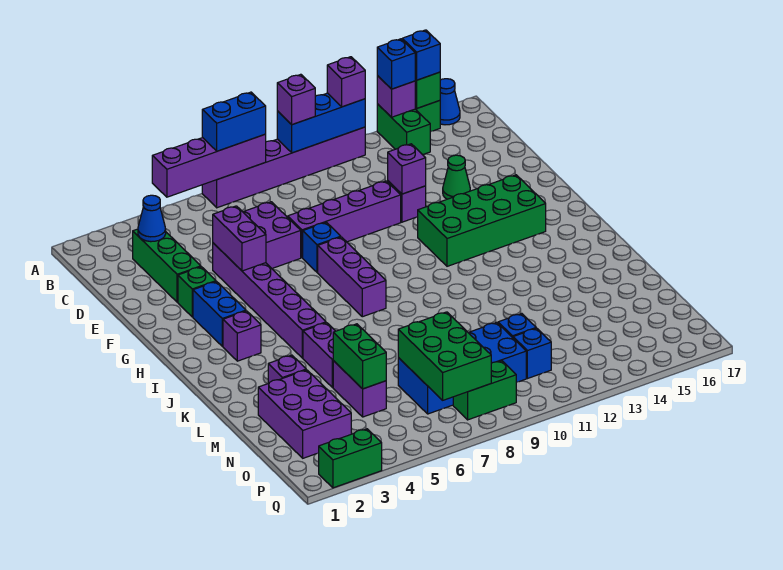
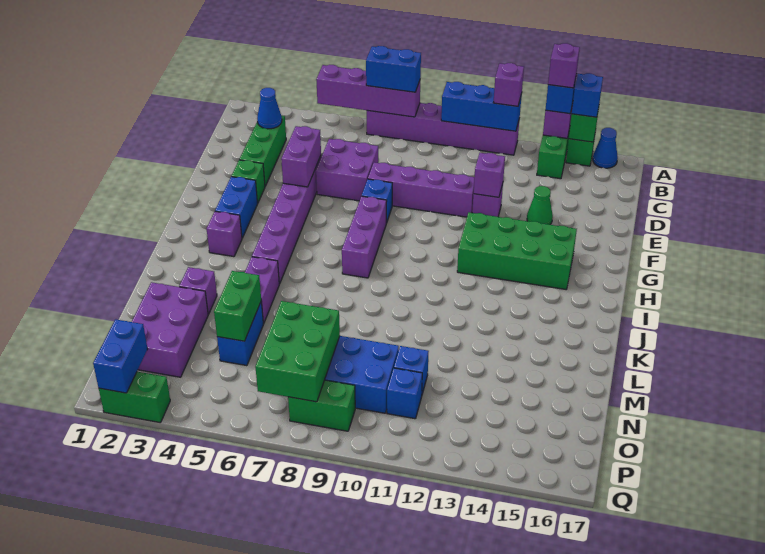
purple brick A10 level 3 -> purple brick A14 level 4
purple brick M5:N5 level 1 -> blue brick M5:N5 level 1
none -> blue brick P2:Q2 level 2

